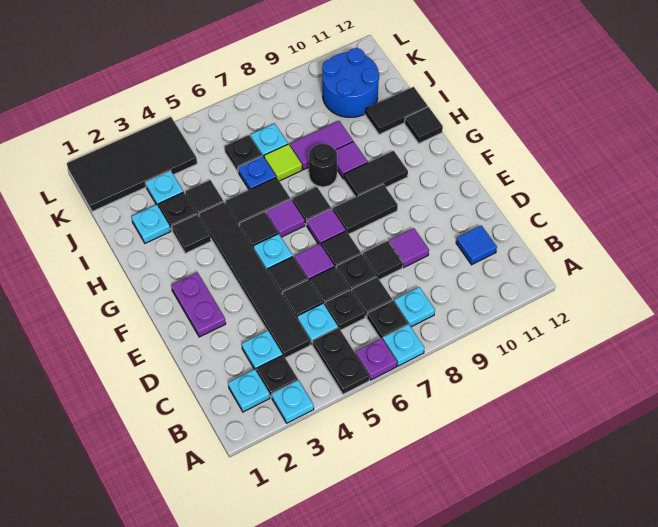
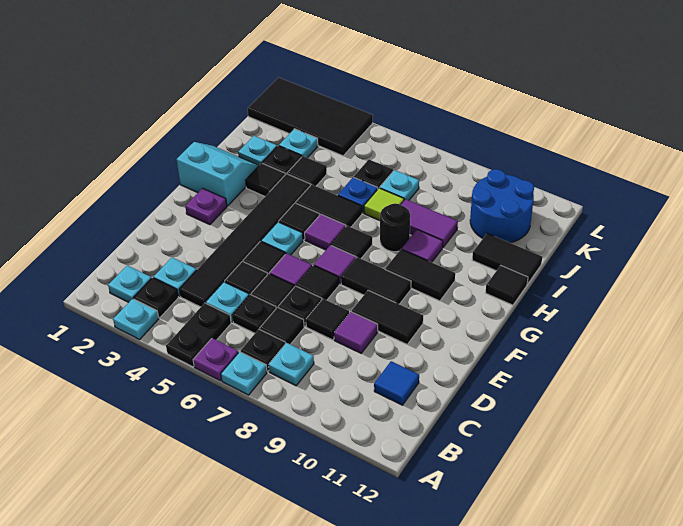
purple plate E2:F2 level 1 -> purple plate F2 level 1
none -> black tile E9:E10 level 1
none -> cyan slope G1:H2 level 1 top G

